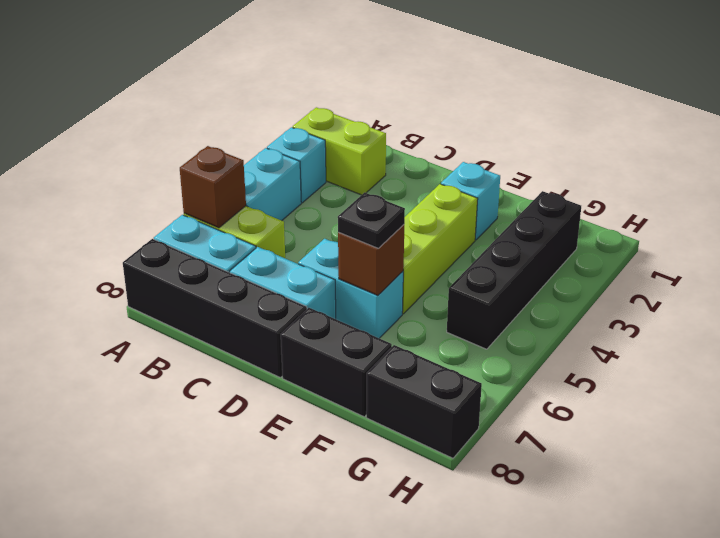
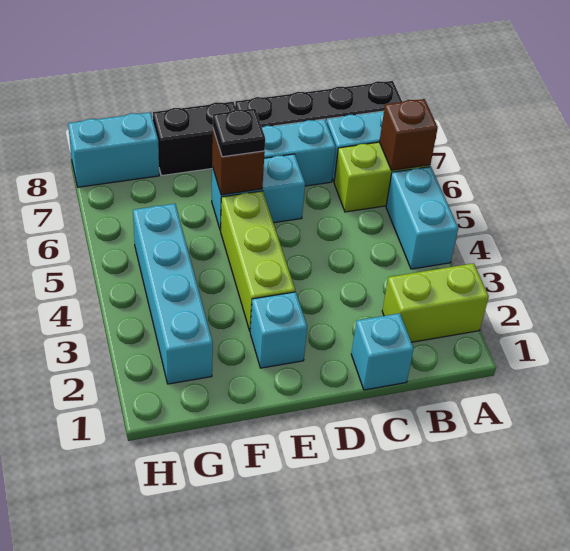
cyan brick A3 level 1 -> cyan brick C1 level 1
black brick G2:G5 level 1 -> cyan brick G2:G5 level 1
black brick G8:H8 level 1 -> cyan brick G8:H8 level 1

